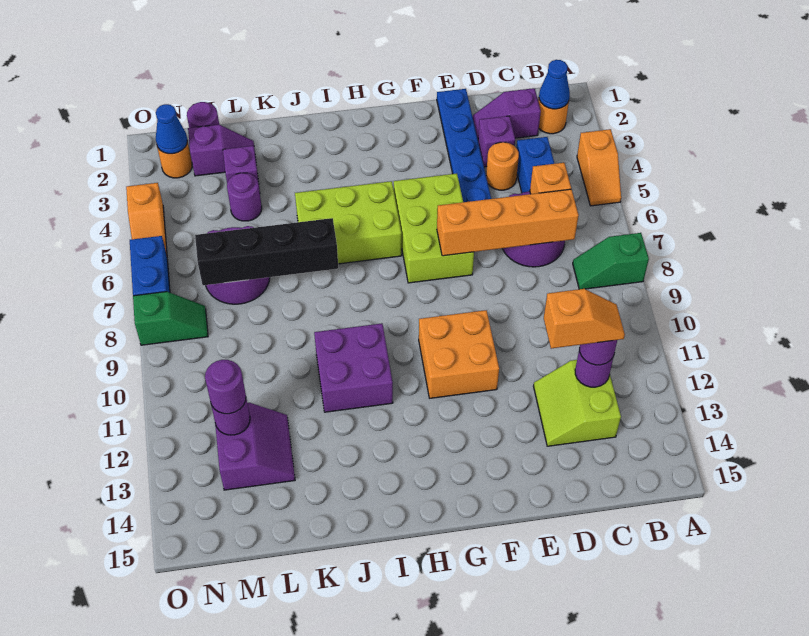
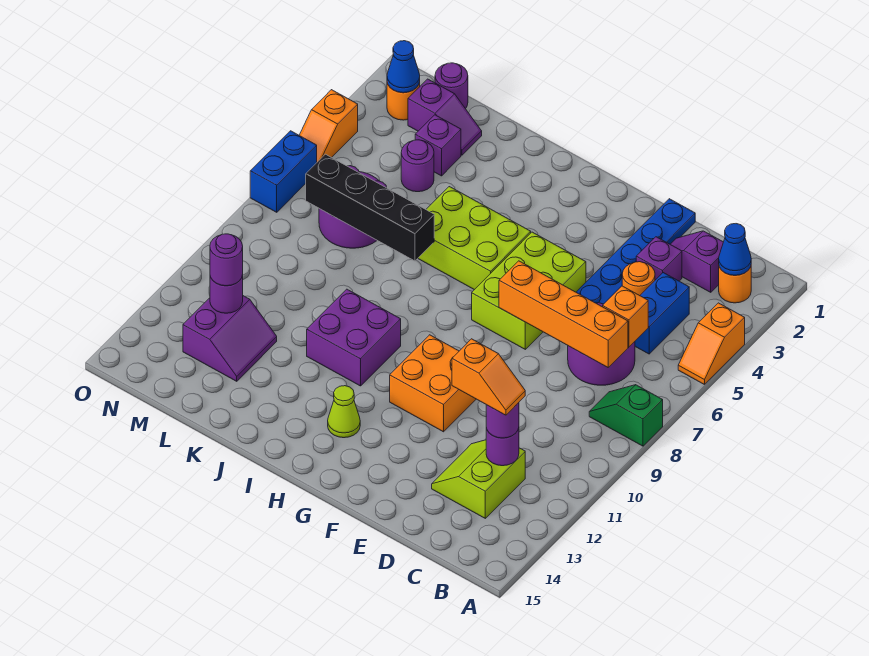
none -> lime cone H13 level 1
green slope N8:O8 level 1 top O -> none

